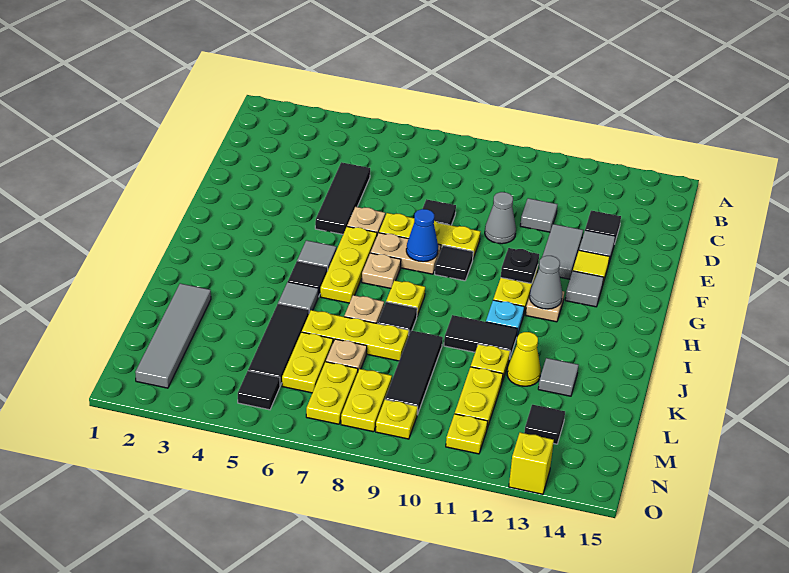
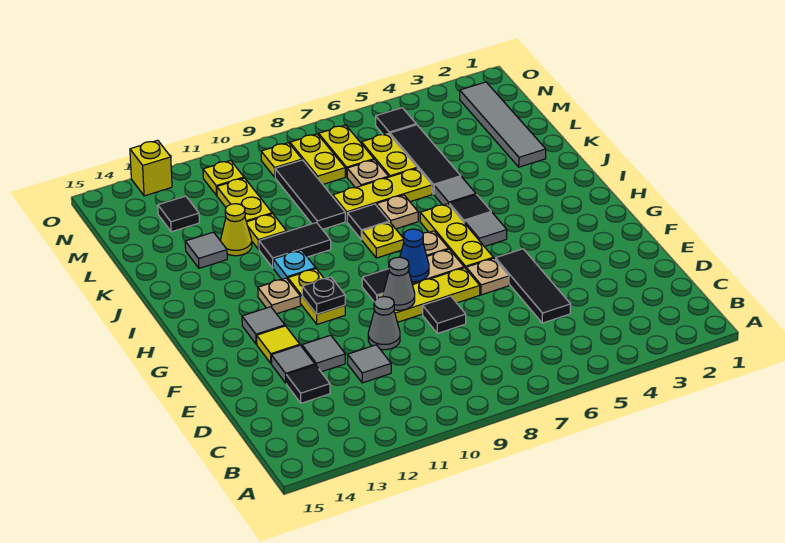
grey tile E12:F12 level 1 -> grey tile E12 level 1
grey cone H12 level 2 -> grey cone F9 level 2

